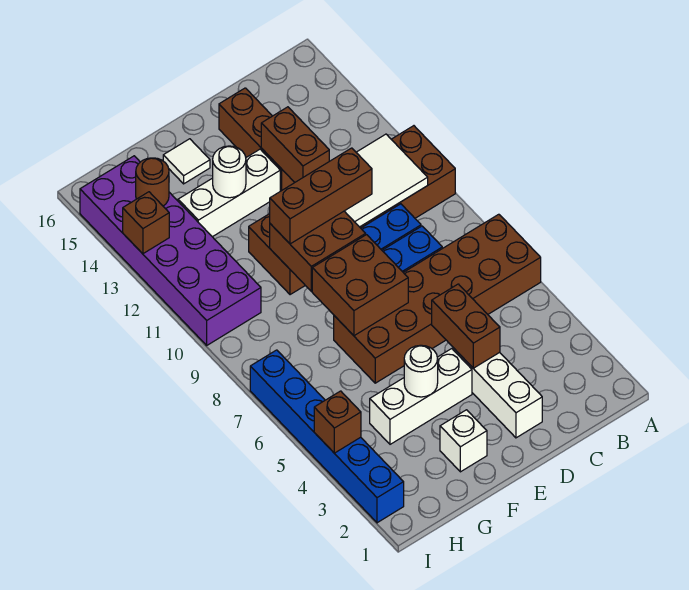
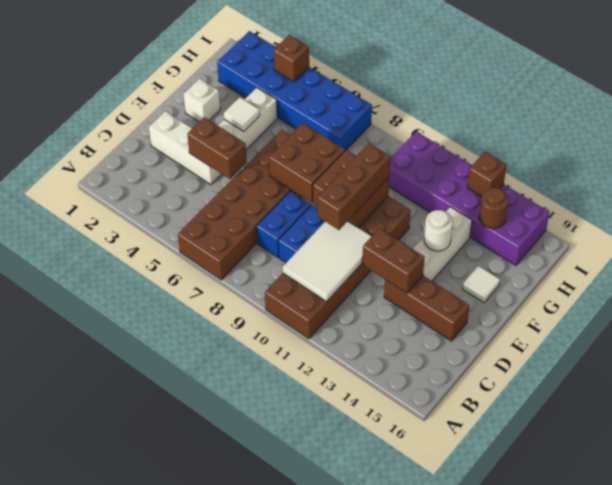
white round brick F4 level 2 -> white tile F4 level 2
blue brick I2:I7 level 1 -> blue brick H2:I7 level 1

